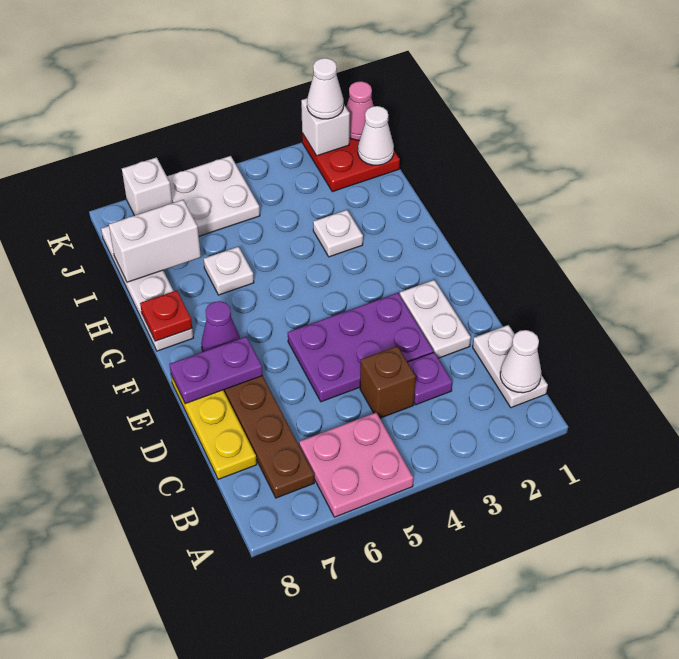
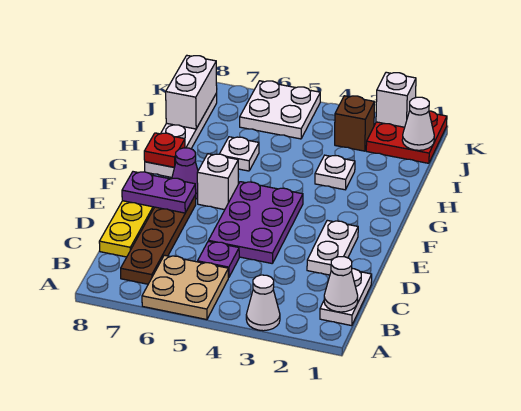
pink plate A5:B6 level 1 -> tan plate A5:B6 level 1
purple plate C3 level 1 -> purple plate C5 level 1
brown brick C4 level 1 -> brown brick J3 level 1
purple plate D3:E5 level 1 -> purple plate D4:F5 level 1
white brick I7:I8 level 2 -> white brick I8:J8 level 2
pink cone K1 level 2 -> none
white cone K2 level 3 -> white cone A3 level 1
white brick K7 level 1 -> white brick F6 level 1

